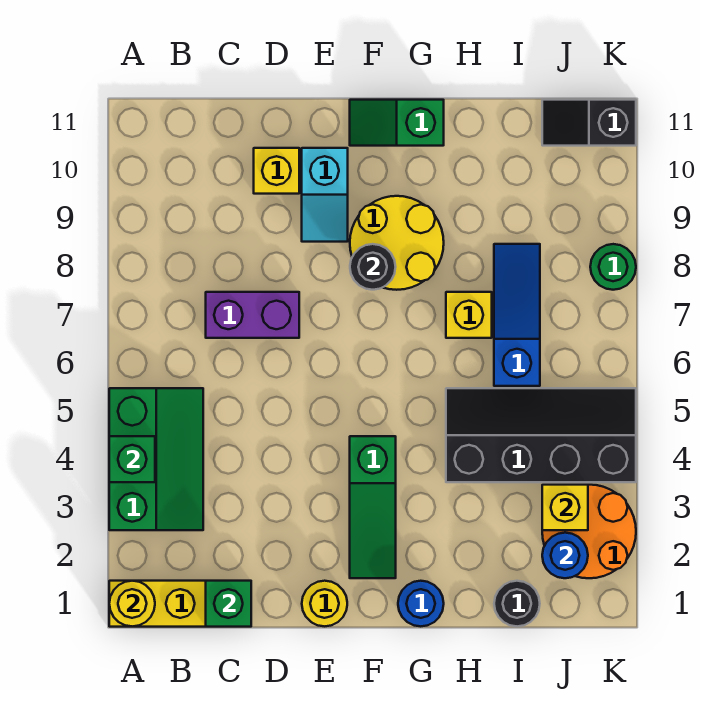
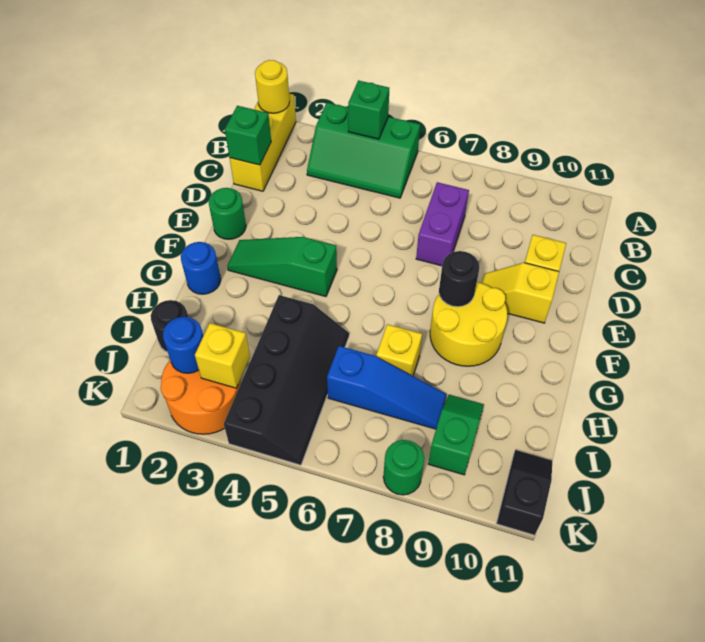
yellow round brick E1 level 1 -> green round brick E1 level 1
cyan slope E9:E10 level 1 top 10 -> yellow slope E9:E10 level 1 top 10
green slope F11:G11 level 1 top G -> green slope I9:J9 level 1 top J

